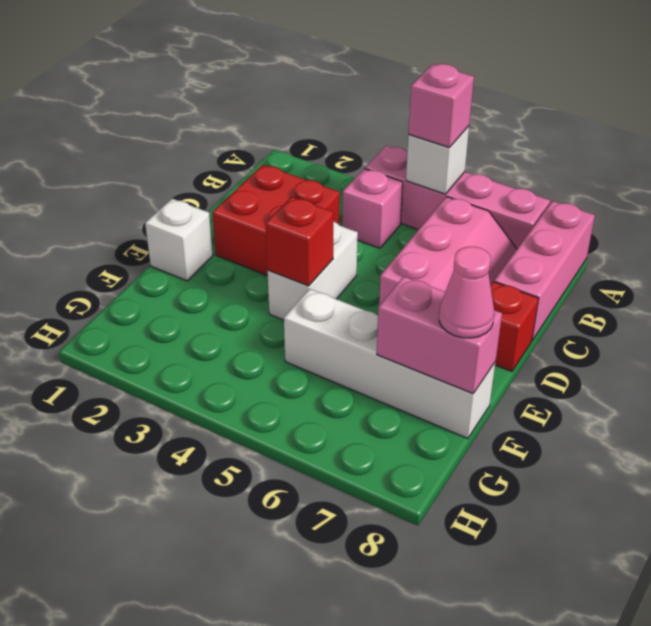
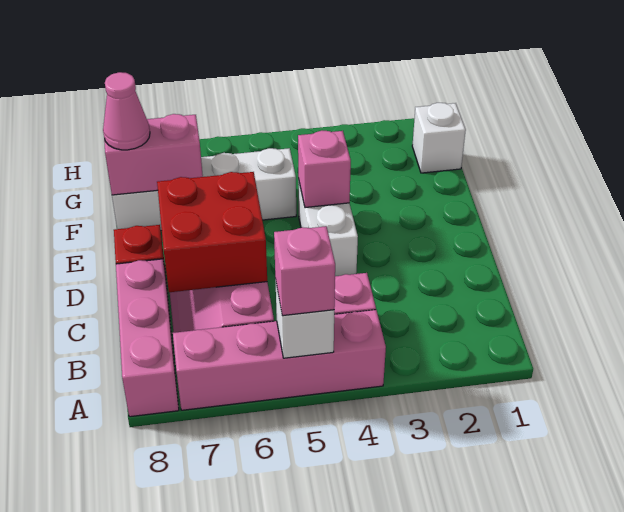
red brick C2:D3 level 1 -> red brick C6:D7 level 2
white brick E1 level 1 -> white brick G1 level 1
red brick E4 level 2 -> pink brick E4 level 2

